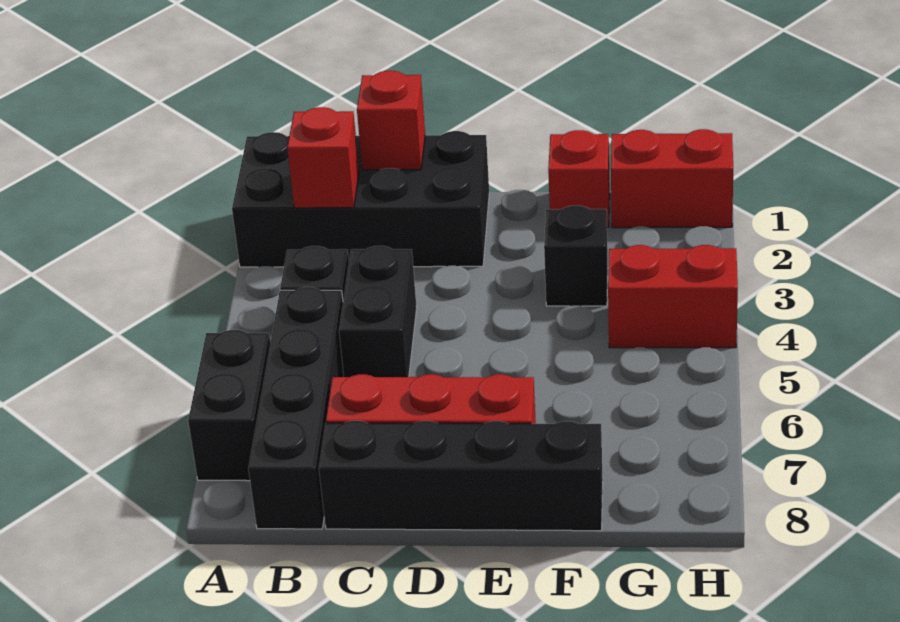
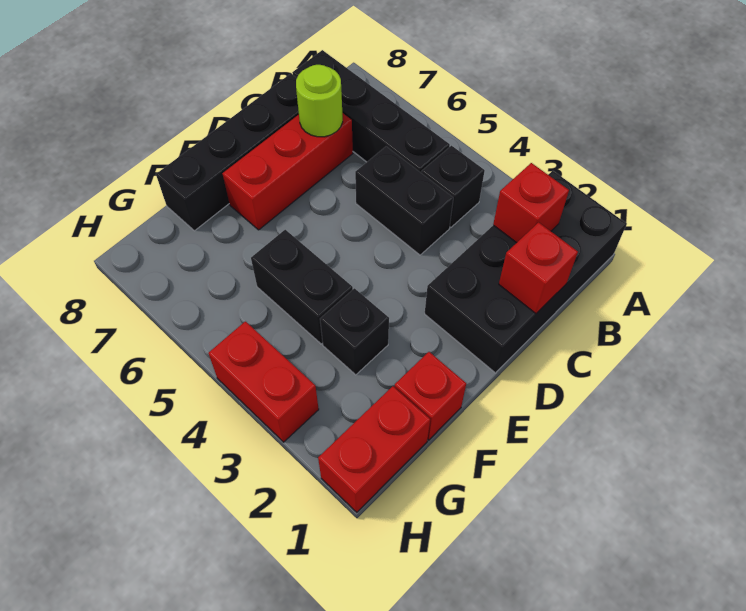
black brick A6:A7 level 1 -> black brick F4:F5 level 1
none -> lime round brick C7 level 2
red brick G4:H4 level 1 -> red brick H3:H4 level 1

